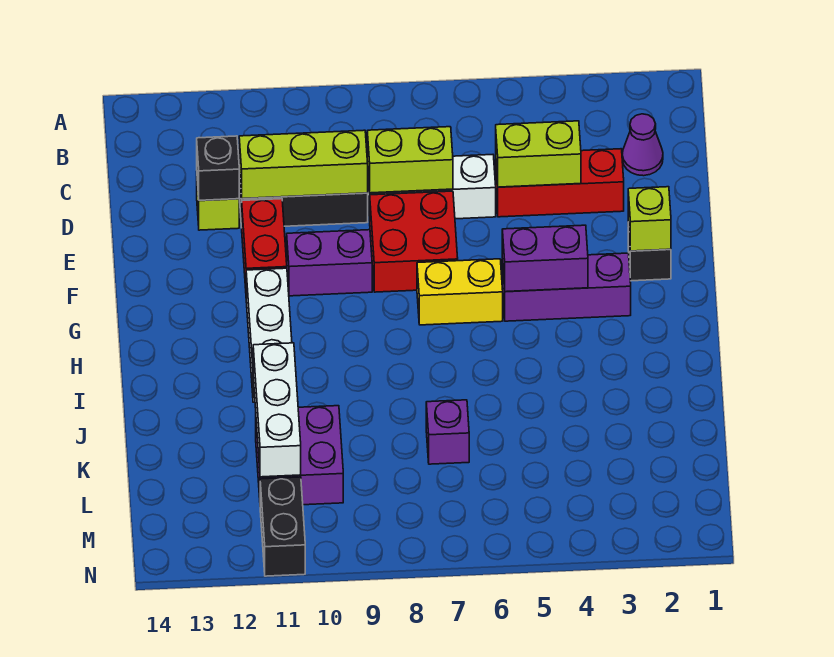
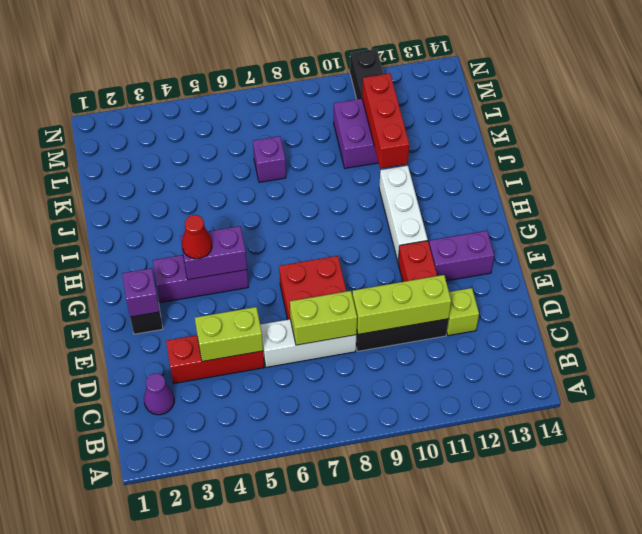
black brick D12 level 2 -> none
lime brick F2 level 2 -> purple brick F2 level 2
purple brick F9:F10 level 1 -> purple brick F12:F13 level 1
none -> red cone G4 level 3
yellow brick G6:G7 level 1 -> none
white brick J11:L11 level 2 -> red brick J11:L11 level 2

